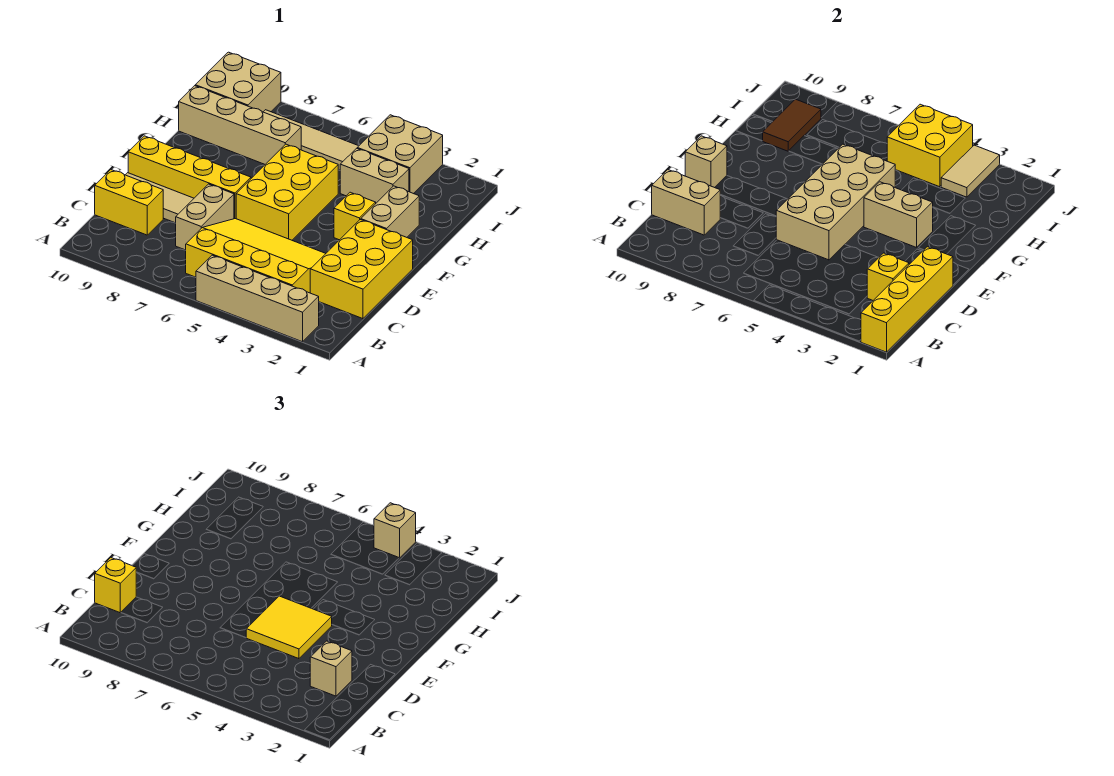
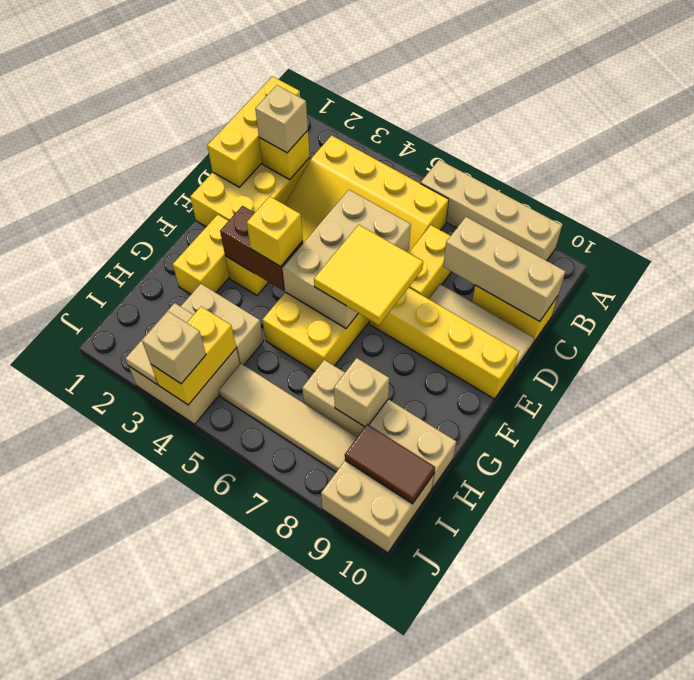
yellow brick A1:D1 level 2 -> yellow brick B1:D1 level 2
tan brick A2:A5 level 1 -> tan brick A6:A9 level 1
tan brick C7:D7 level 1 -> yellow brick C7:D7 level 1
tan brick C9:C10 level 2 -> tan brick C8:C10 level 2
yellow brick C10 level 3 -> yellow brick F4 level 3
yellow tile D4:E5 level 3 -> yellow tile E6:F7 level 3
tan brick D5:G6 level 2 -> tan brick D5:F6 level 2
tan brick E10 level 2 -> tan brick H8 level 2
tan brick F2:G2 level 1 -> yellow brick F2:G2 level 1
tan brick F3:F4 level 2 -> brown brick F3:F4 level 2
brown tile H9:I9 level 2 -> brown tile I9:I10 level 2
yellow brick I4:J5 level 2 -> yellow brick I4:J4 level 2

